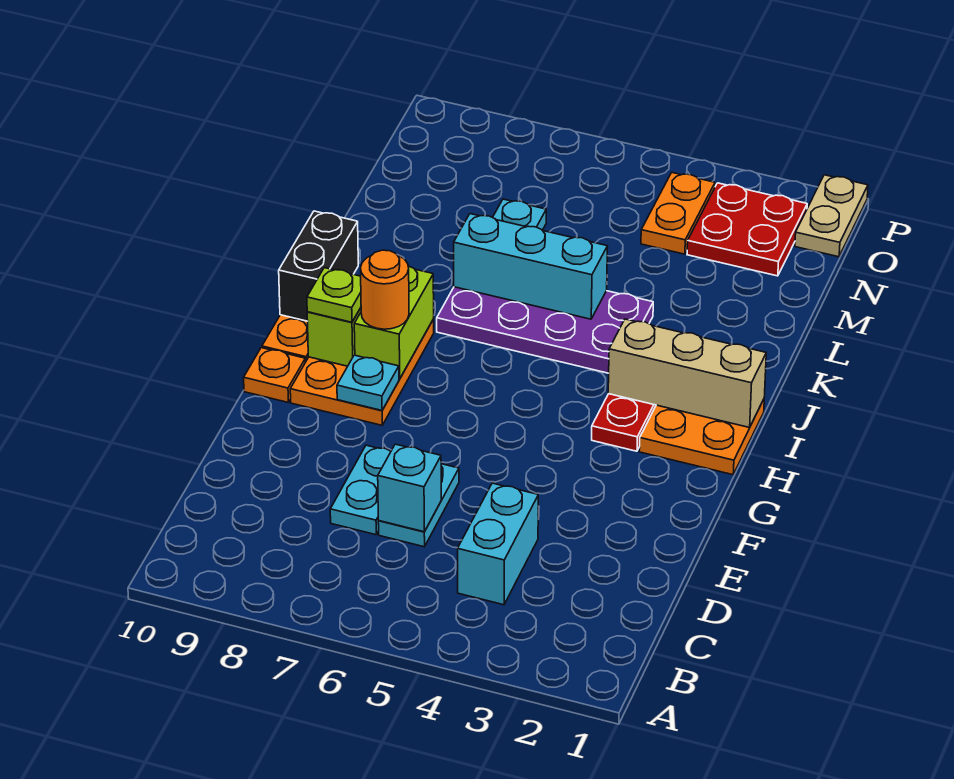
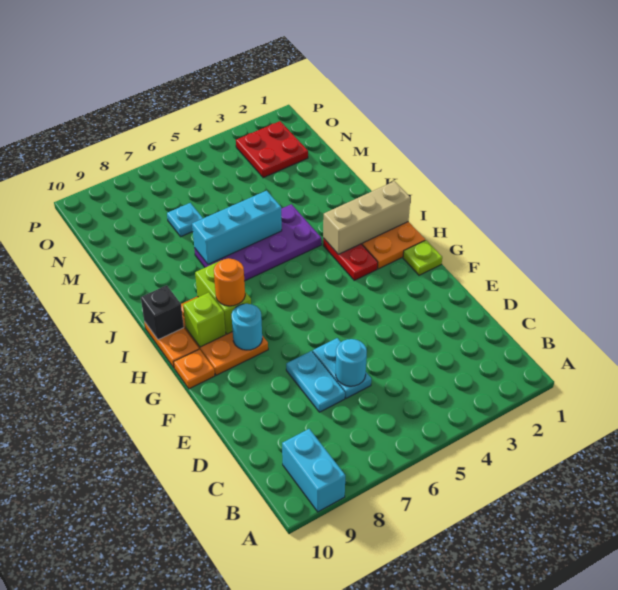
cyan brick C4:D4 level 1 -> cyan brick A9:B9 level 1
cyan brick D6 level 2 -> cyan round brick D6 level 2
cyan plate G8 level 2 -> cyan round brick G8 level 2
lime plate H9 level 3 -> lime plate G1 level 1
black brick I10:J10 level 2 -> black brick I10 level 2
orange plate N4:O4 level 1 -> none
tan plate O1:P1 level 1 -> none

